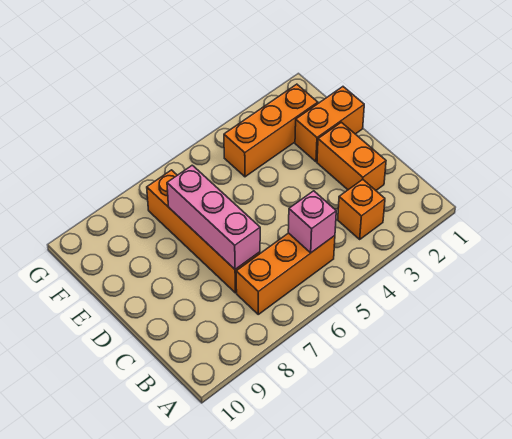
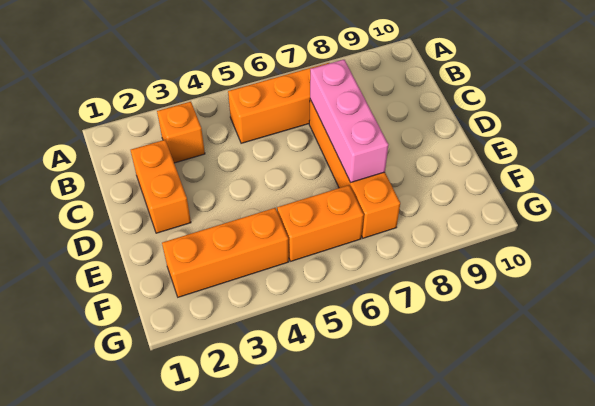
pink brick B5 level 2 -> none
orange brick E1:E2 level 1 -> orange brick F5:F6 level 1

